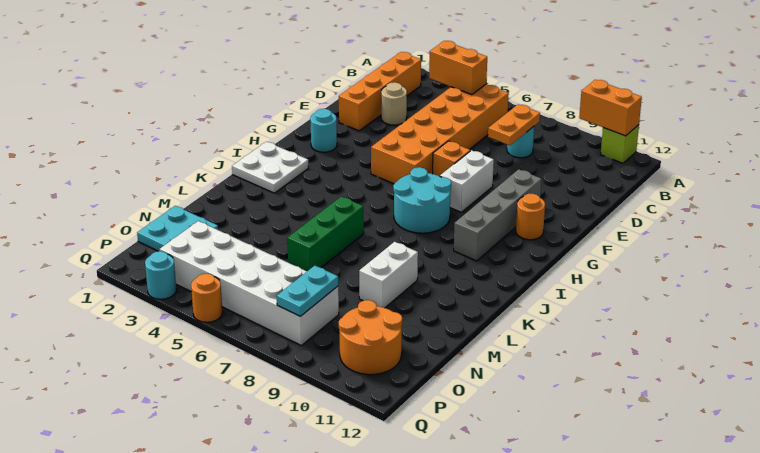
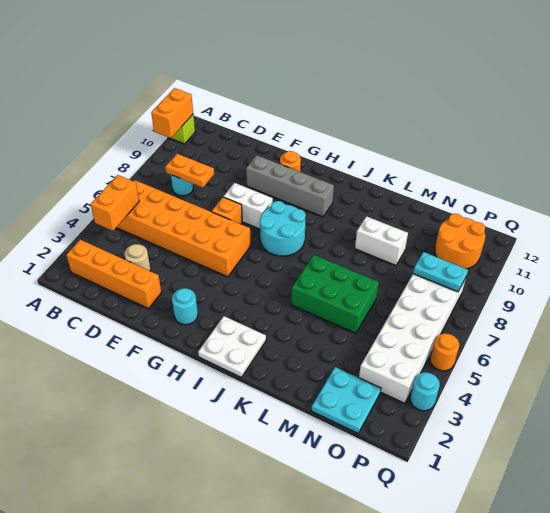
green brick K6:M6 level 1 -> green brick K5:M6 level 1

